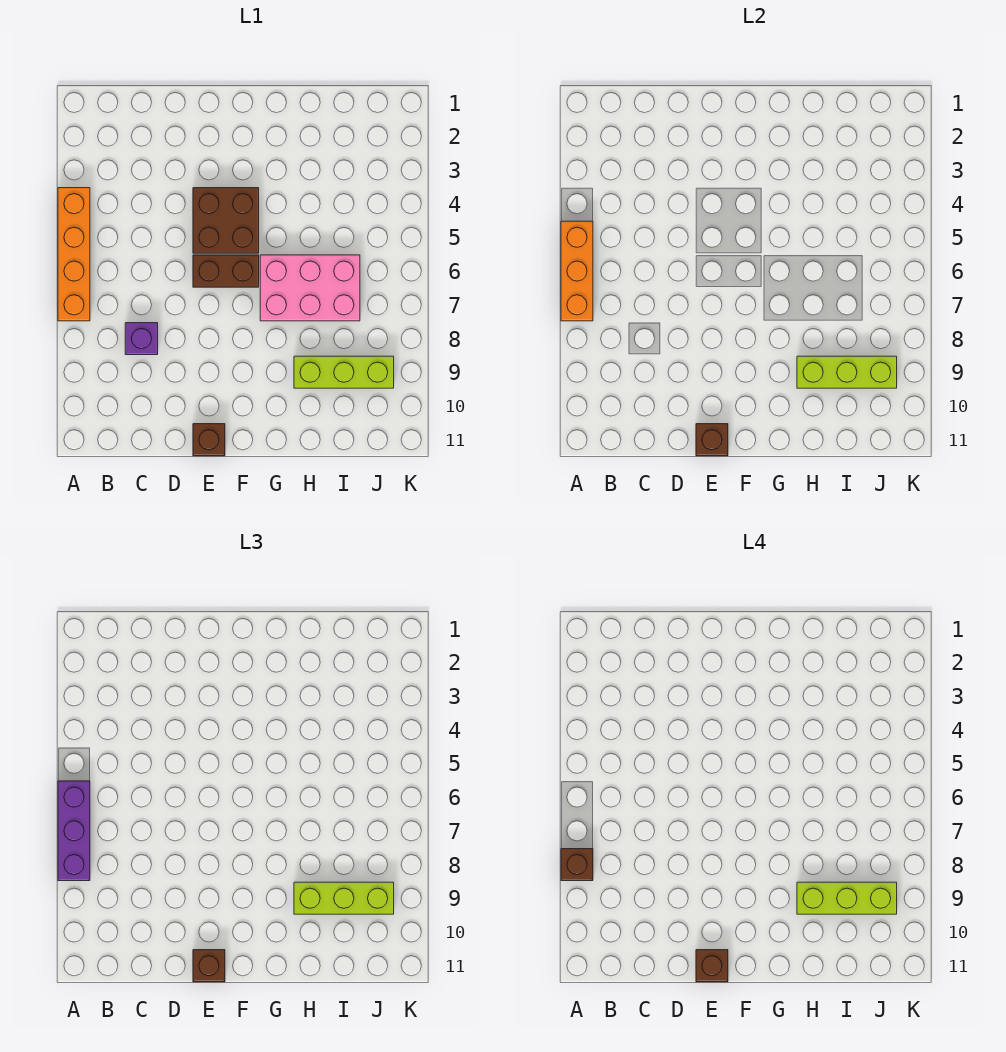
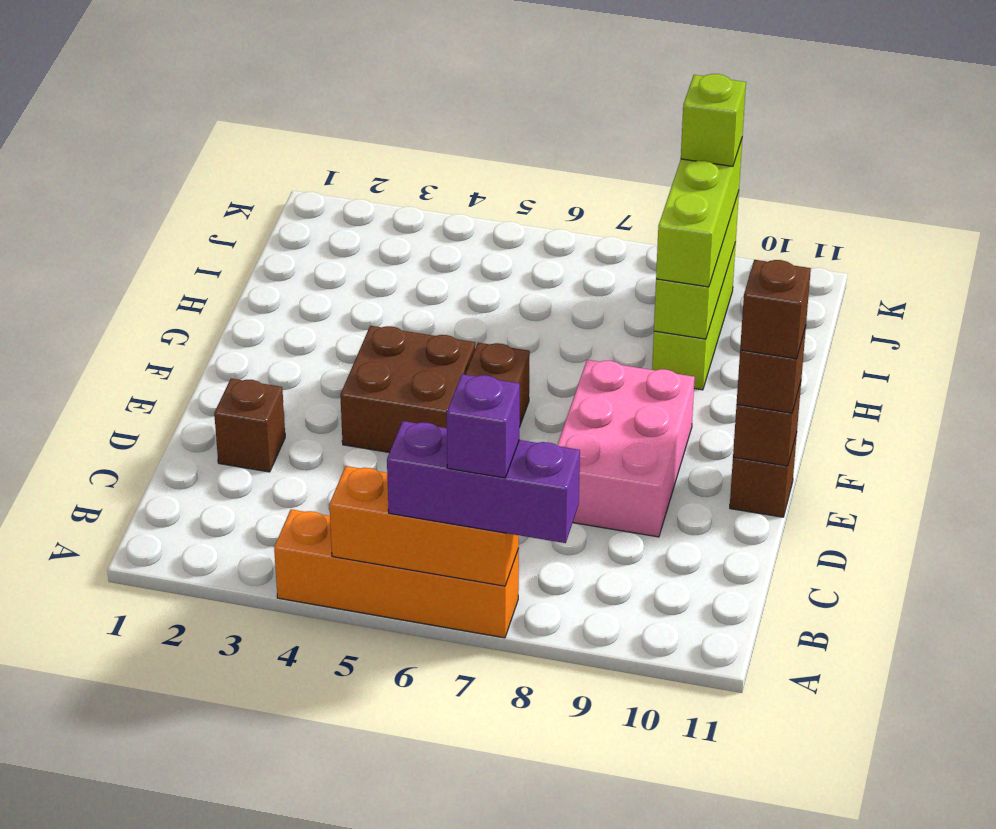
brown brick A8 level 4 -> brown brick D2 level 1
purple brick C8 level 1 -> purple brick A7 level 4
pink brick G6:I7 level 1 -> pink brick D8:F9 level 1
lime brick H9:J9 level 4 -> lime brick J9 level 4

